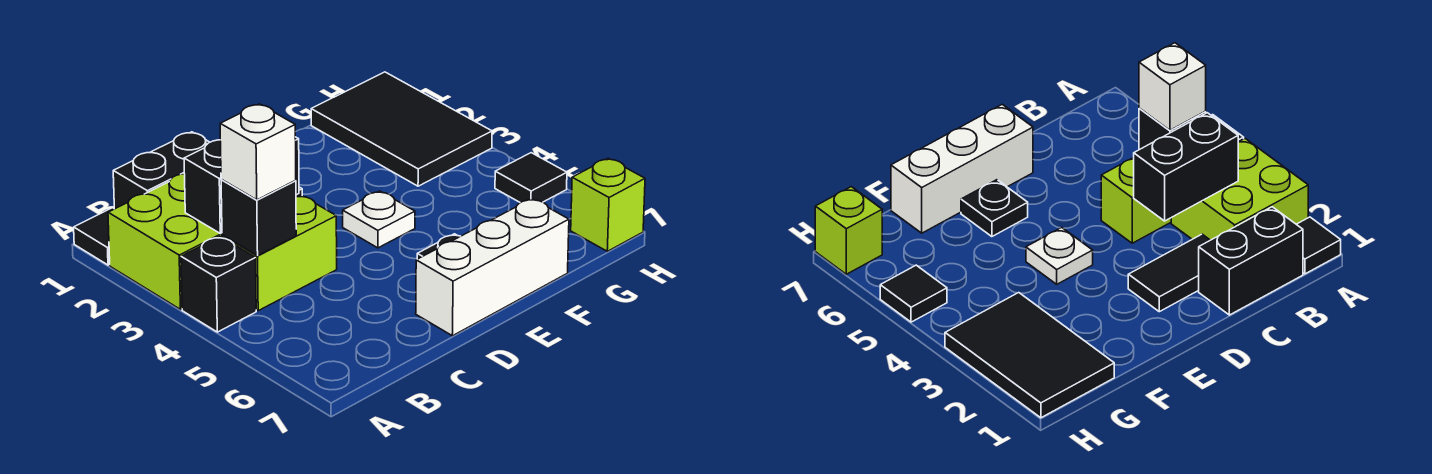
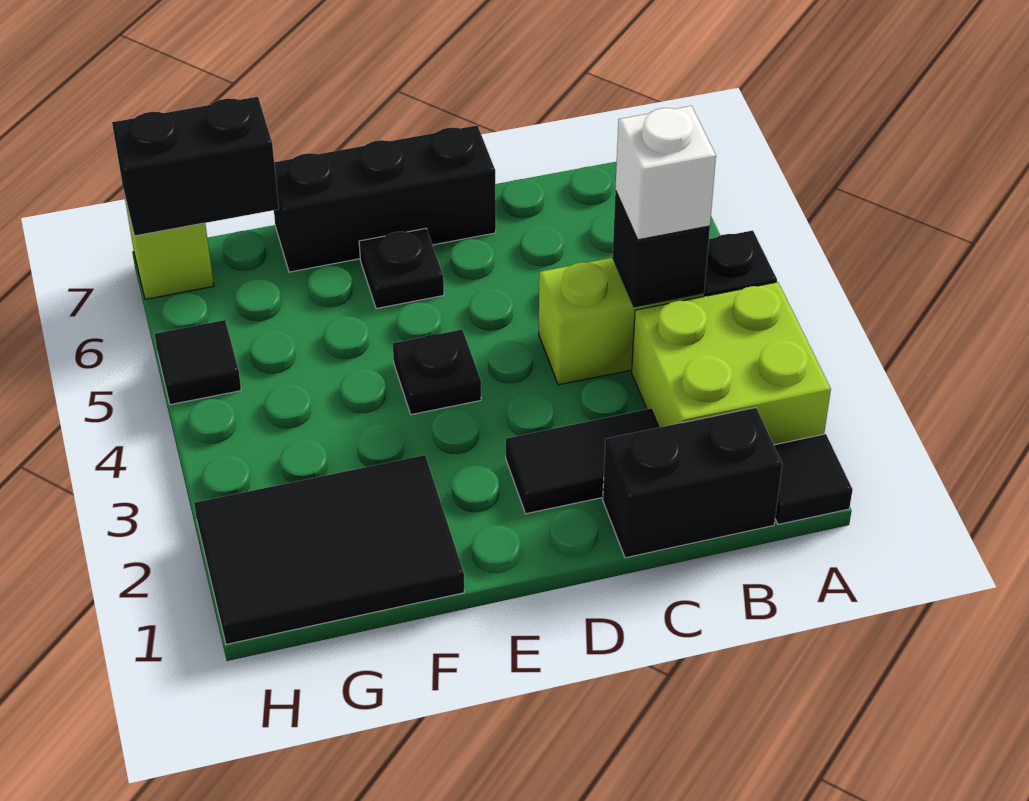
black brick B3:C3 level 2 -> black brick G7:H7 level 2
white brick D7:F7 level 1 -> black brick D7:F7 level 1
white plate E4 level 1 -> black plate E4 level 1
black tile G1:H3 level 1 -> black tile F1:H2 level 1

